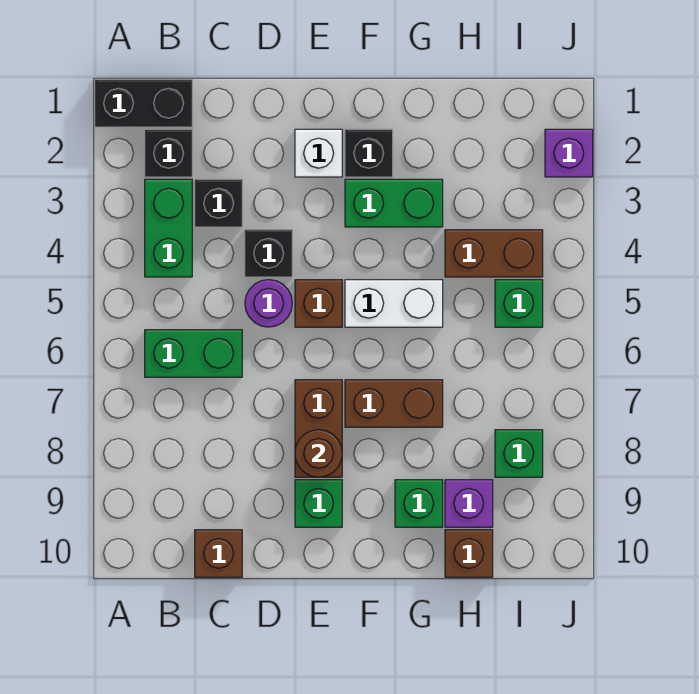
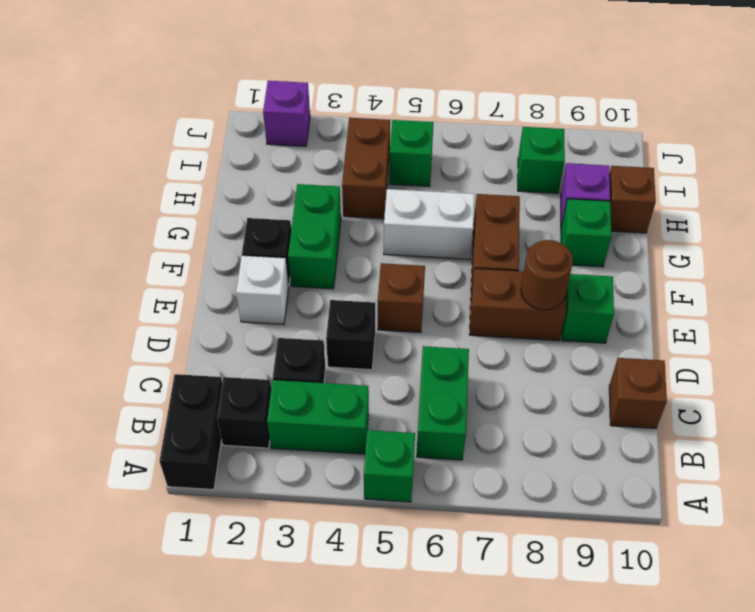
none -> green brick A5 level 1
purple round brick D5 level 1 -> none
white brick F5:G5 level 1 -> white brick G5:G6 level 1

